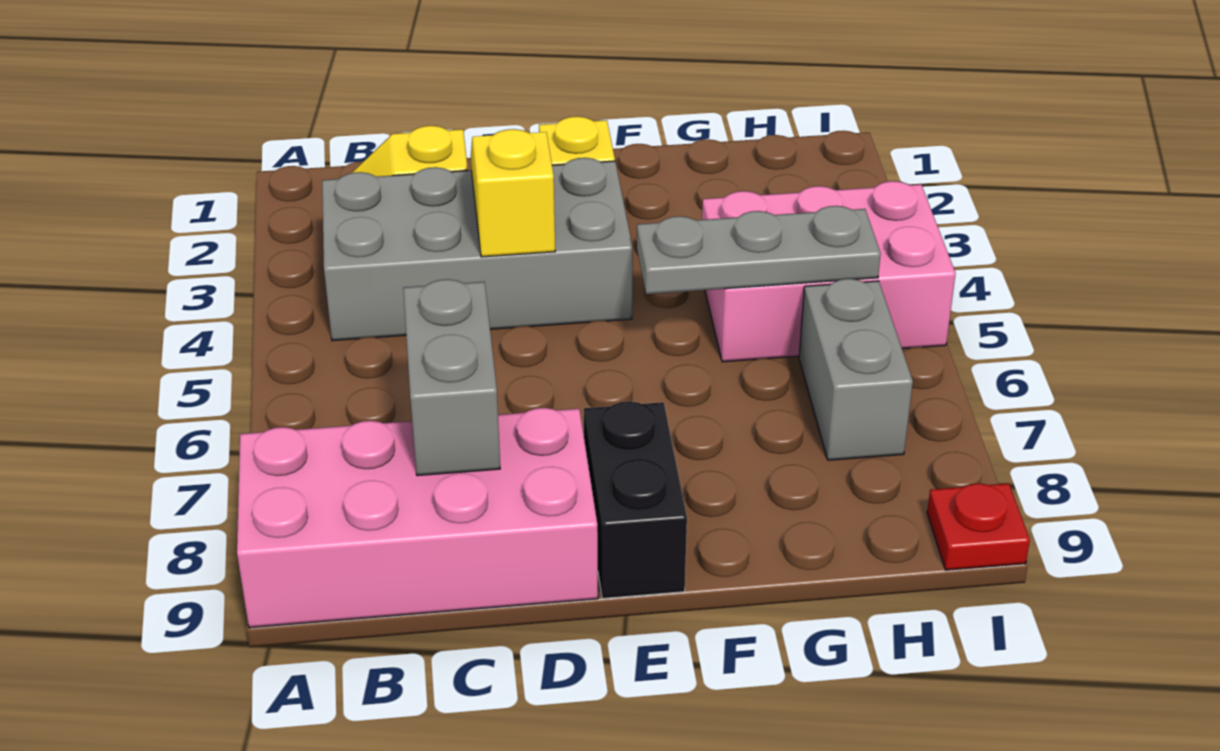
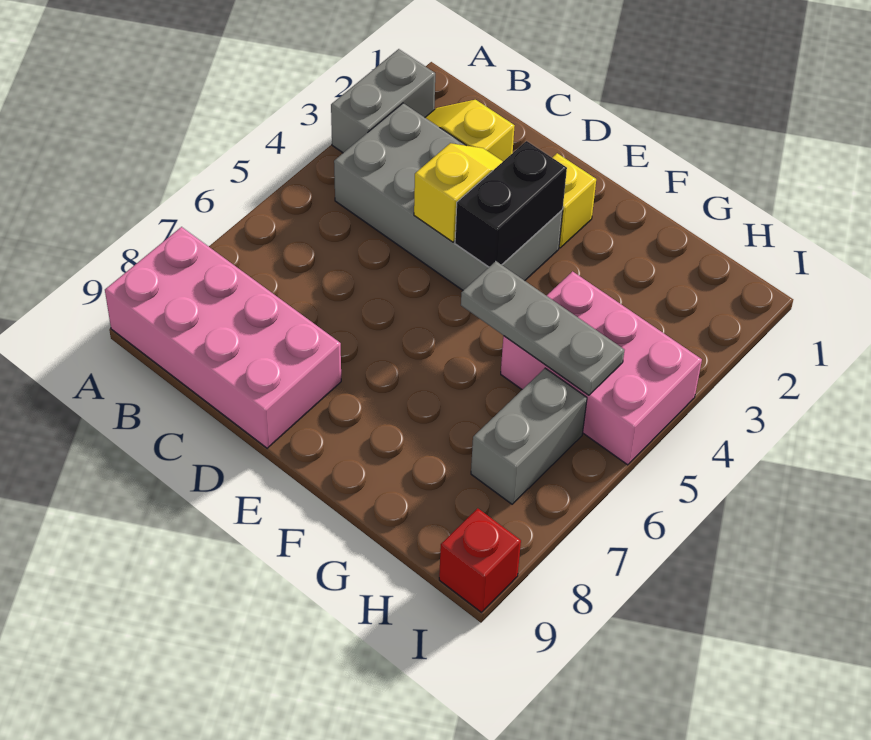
grey brick C7:C8 level 2 -> grey brick A2:A3 level 1
black brick E8:E9 level 1 -> black brick E3:E4 level 2
red plate I9 level 1 -> red brick I9 level 1

